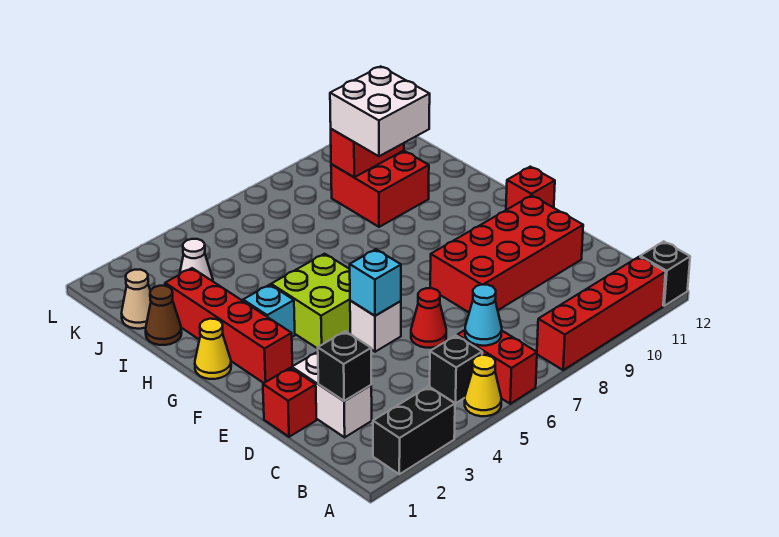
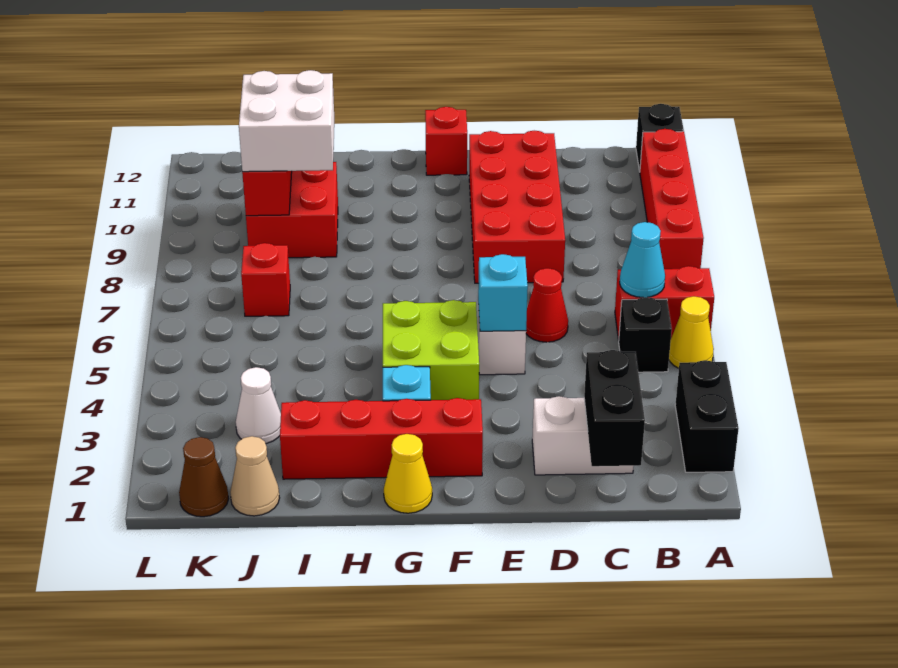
black brick C2 level 2 -> black brick C1:C2 level 2
red brick D1 level 1 -> red brick J7 level 1
brown cone I1 level 1 -> brown cone K1 level 1

